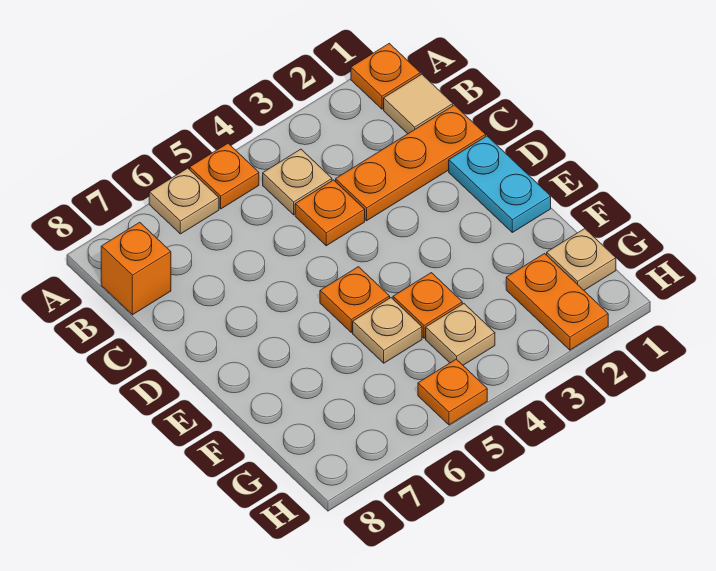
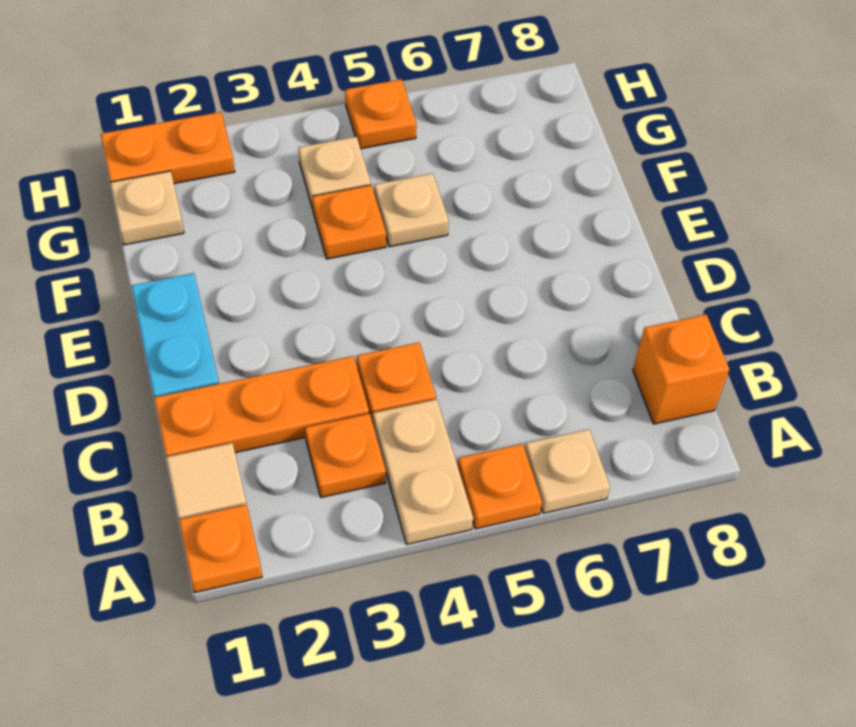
tan plate B4 level 1 -> tan plate A4:B4 level 1
orange plate E5 level 1 -> orange plate B3 level 1
orange plate G2:H2 level 1 -> orange plate H1:H2 level 1

